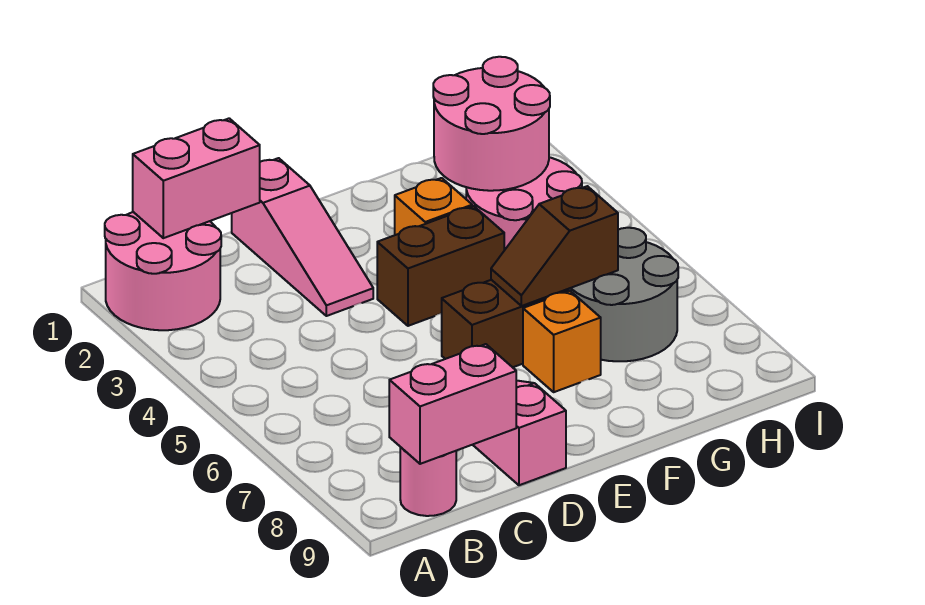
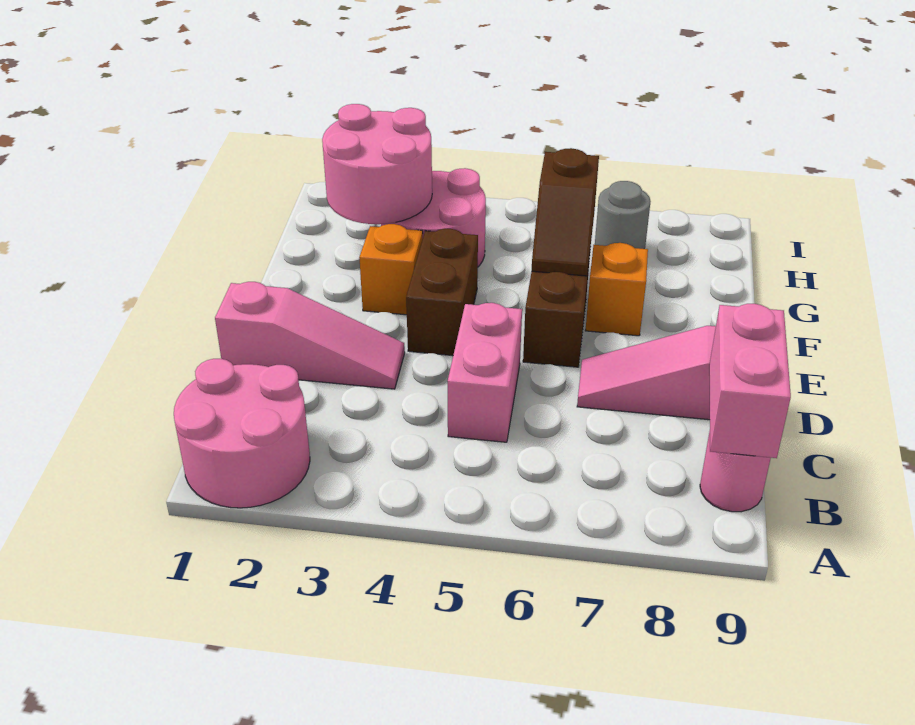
pink brick B1:C1 level 2 -> pink brick C5:D5 level 1
grey round brick G6:H7 level 1 -> grey round brick H7 level 1

